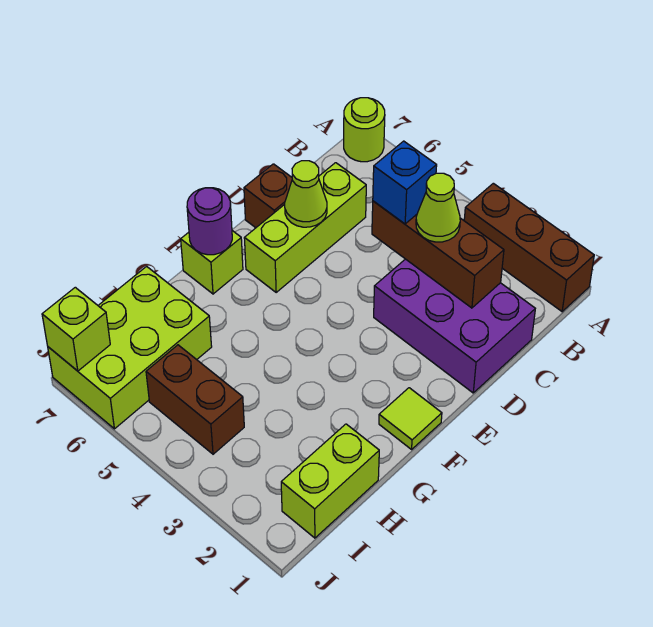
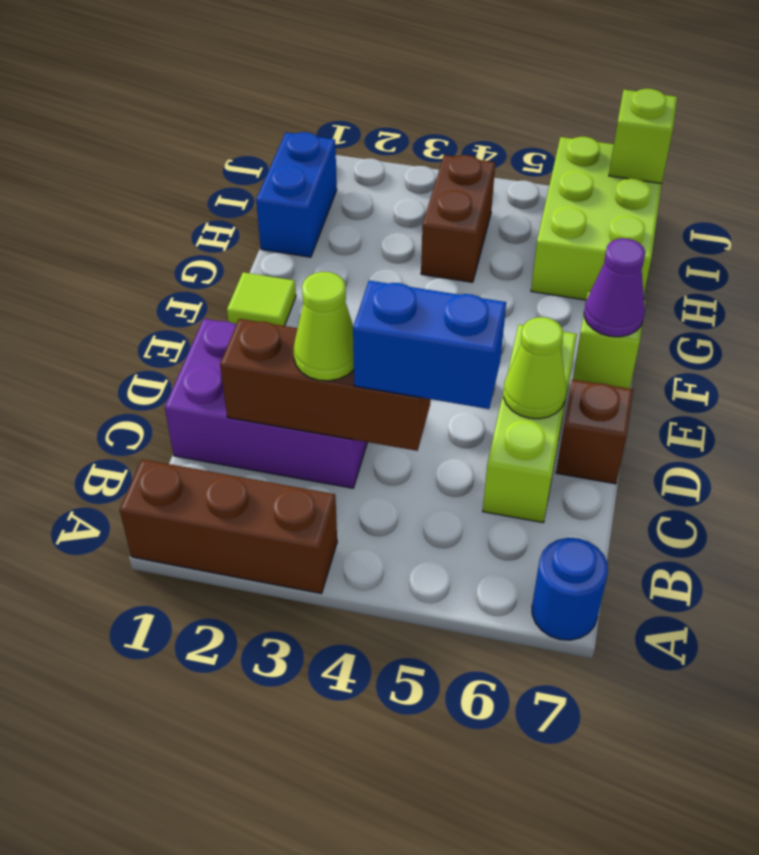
lime round brick A7 level 1 -> blue round brick A7 level 1
blue brick C4 level 3 -> blue brick C4:C5 level 3
purple round brick F7 level 2 -> purple cone F7 level 2
lime brick H1:I1 level 1 -> blue brick H1:I1 level 1
brown brick I4:I5 level 1 -> brown brick H4:I4 level 1

